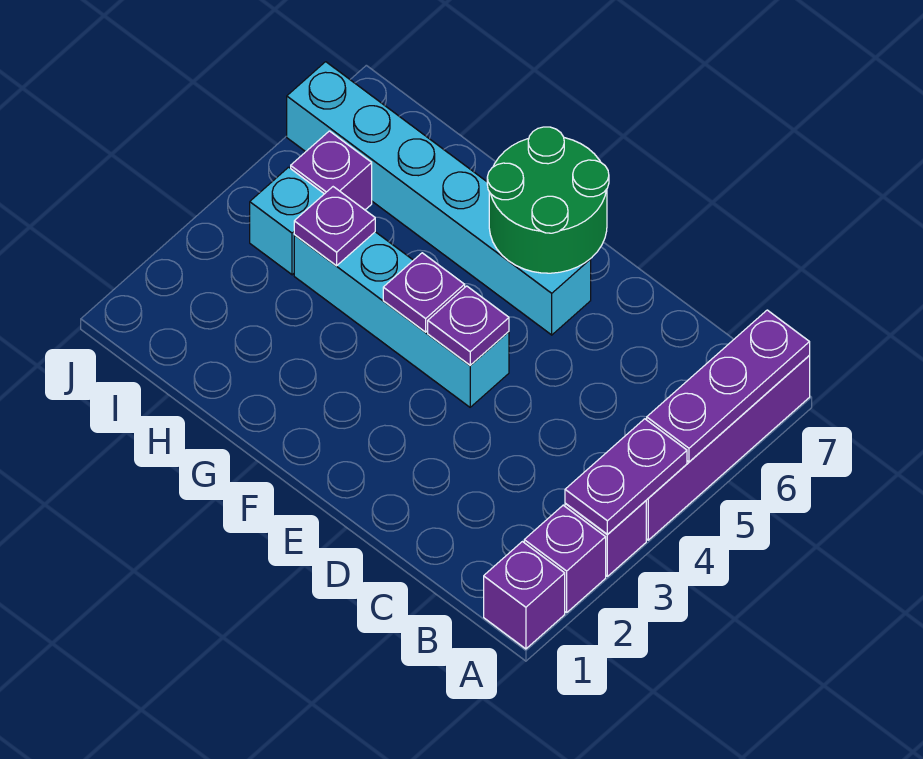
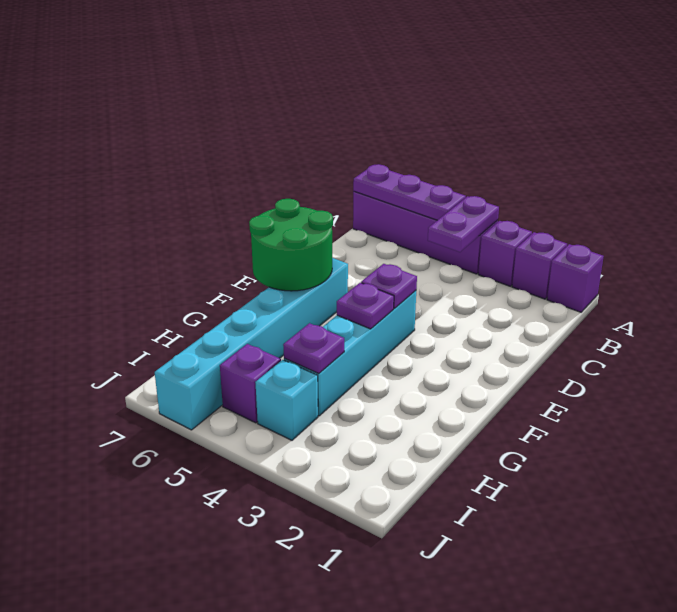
purple plate A3:A4 level 2 -> purple plate A4:B4 level 2

